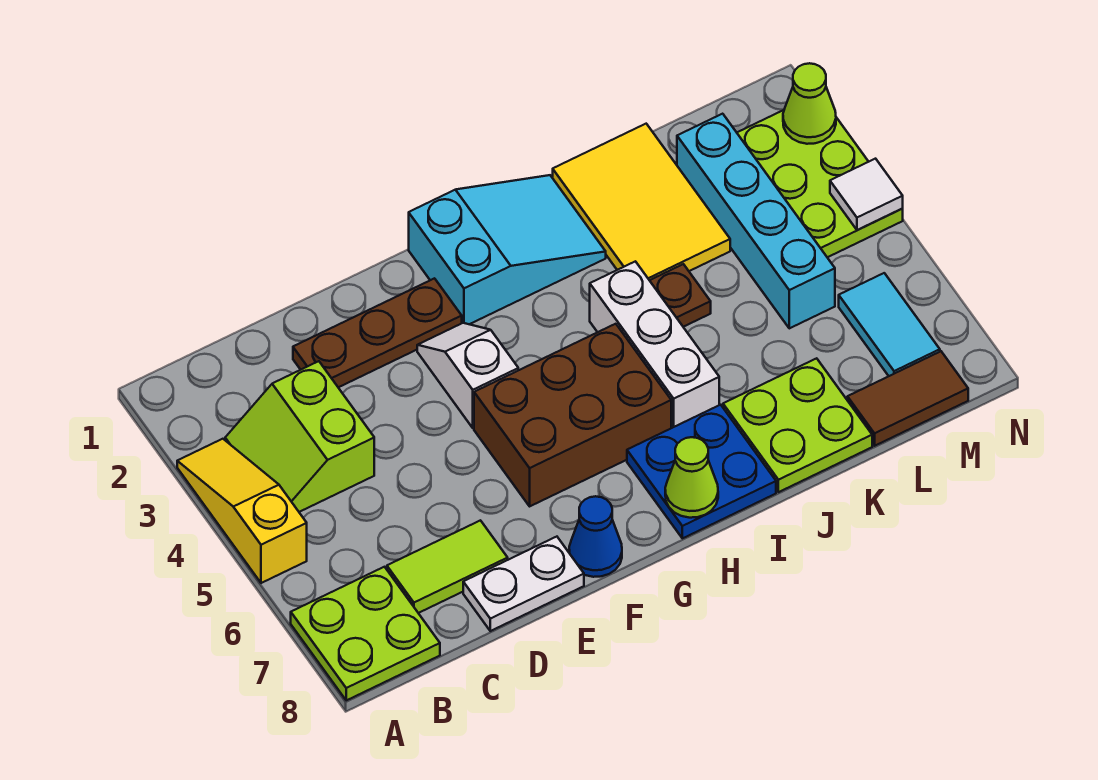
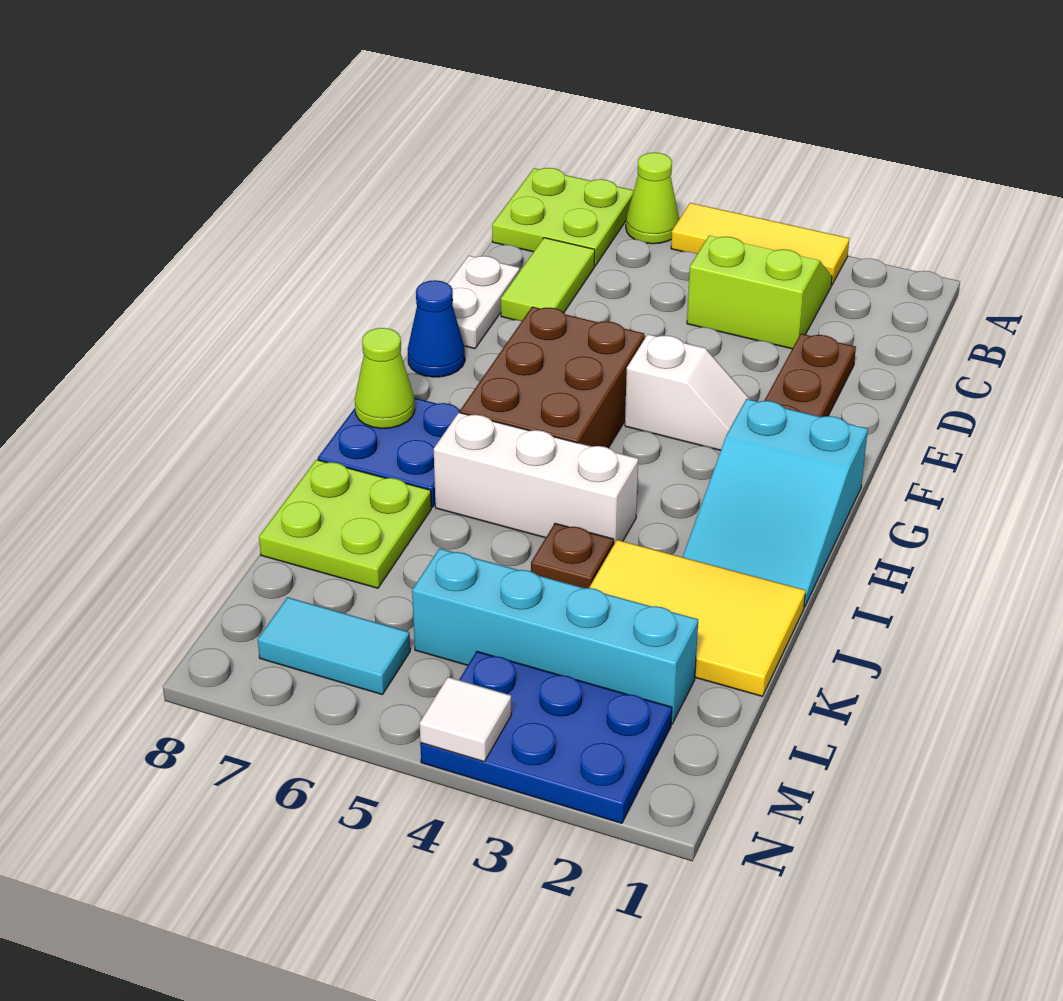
yellow slope A3:A5 level 1 top 5 -> yellow tile A3:A5 level 1
brown tile L8:M8 level 1 -> none
lime plate M2:N4 level 1 -> blue plate M2:N4 level 1
lime cone N2 level 2 -> lime cone A6 level 1

